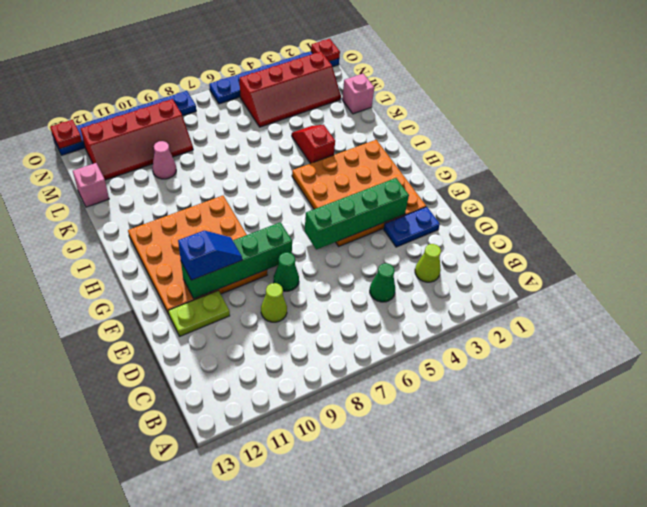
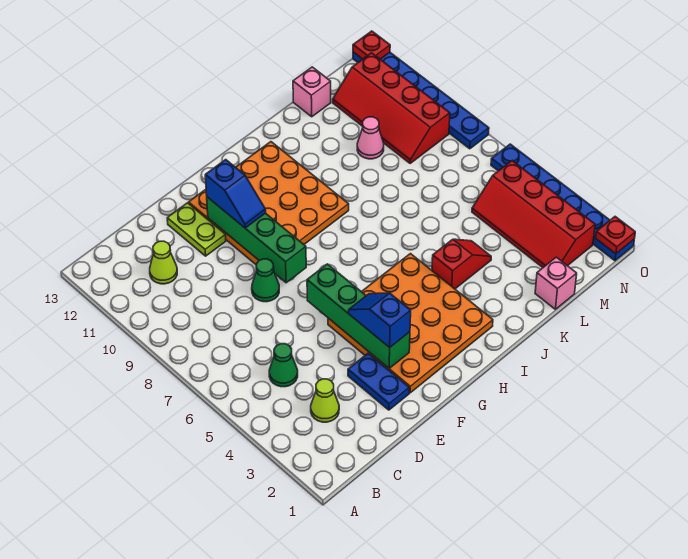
lime cone D9 level 1 -> lime cone C11 level 1
none -> blue slope F3:F4 level 3 top 3

